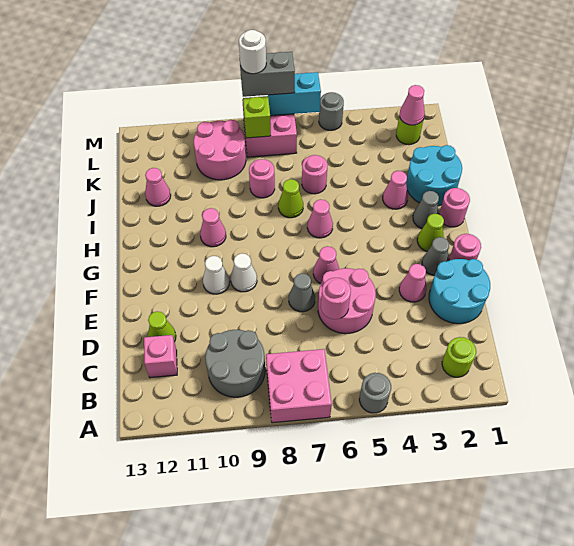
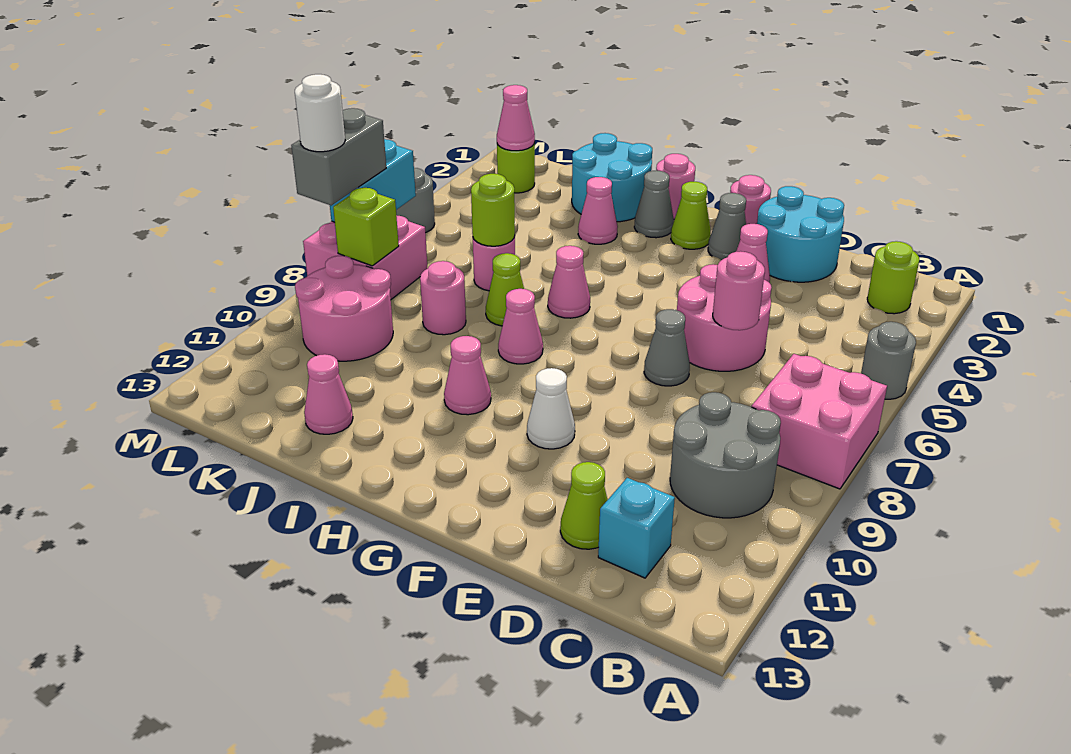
pink brick C12 level 1 -> cyan brick C12 level 1
pink cone F6 level 1 -> pink cone H8 level 1
white cone F9 level 1 -> none
none -> lime round brick J6 level 2

